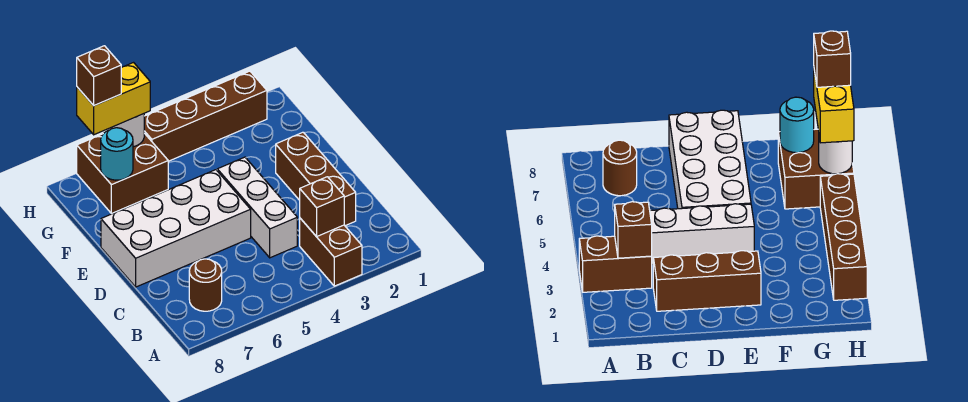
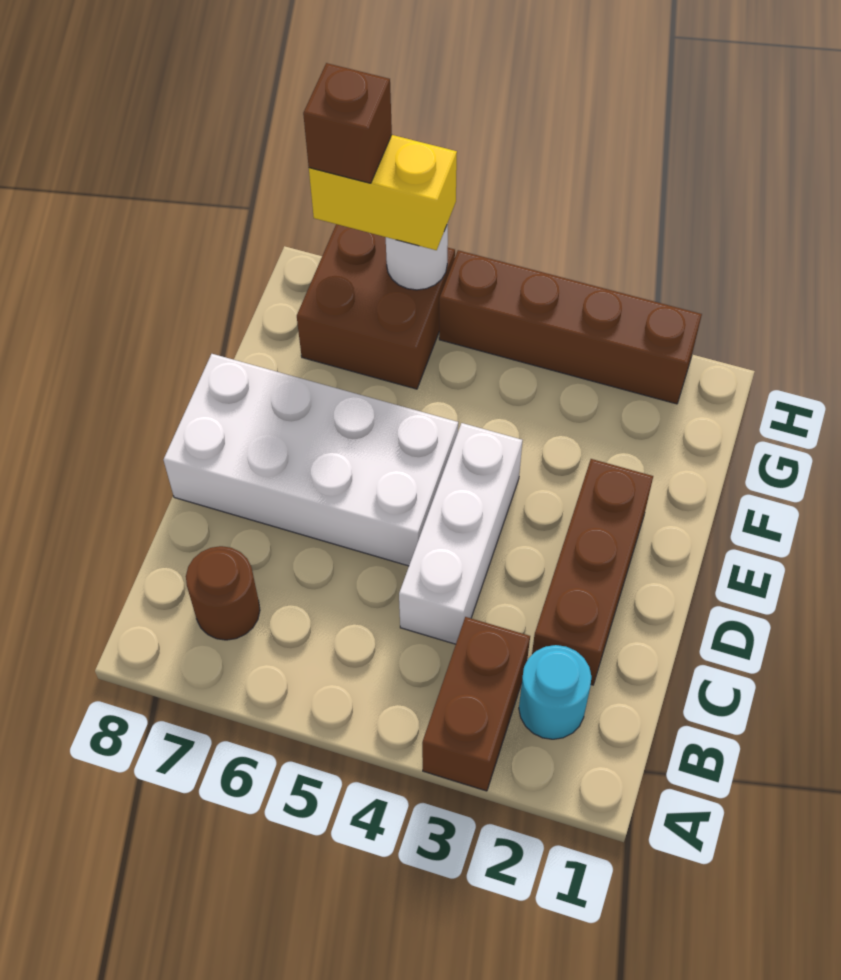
brown brick B3 level 2 -> none
cyan round brick G7 level 2 -> cyan round brick B2 level 1

